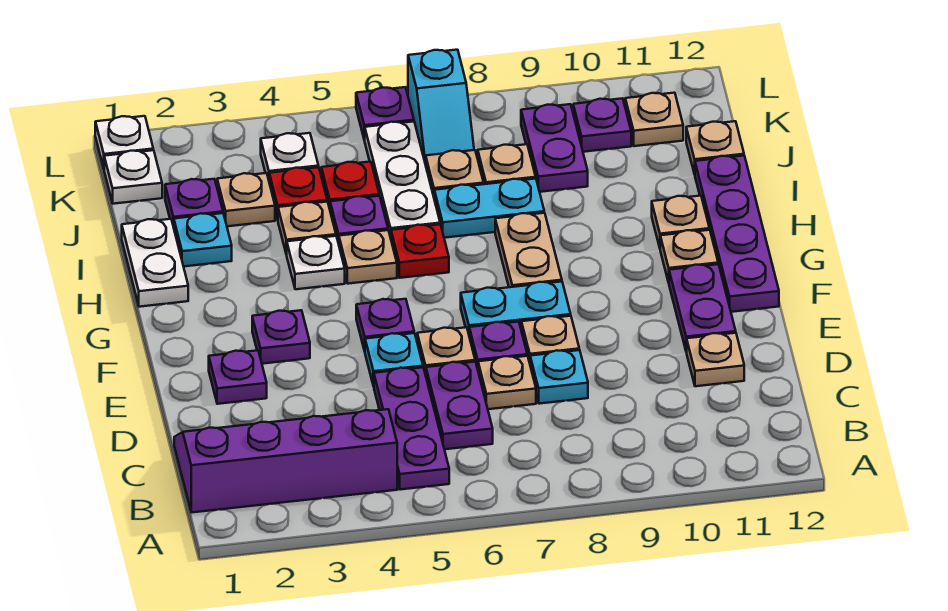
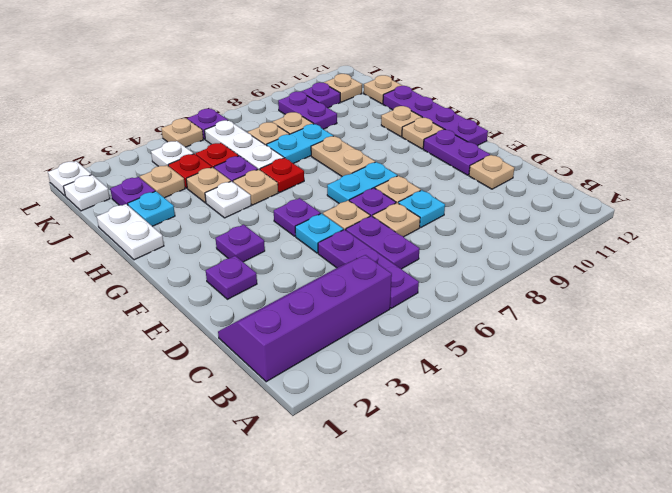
cyan slope K7:L7 level 1 top L -> none
none -> tan plate L5 level 1

